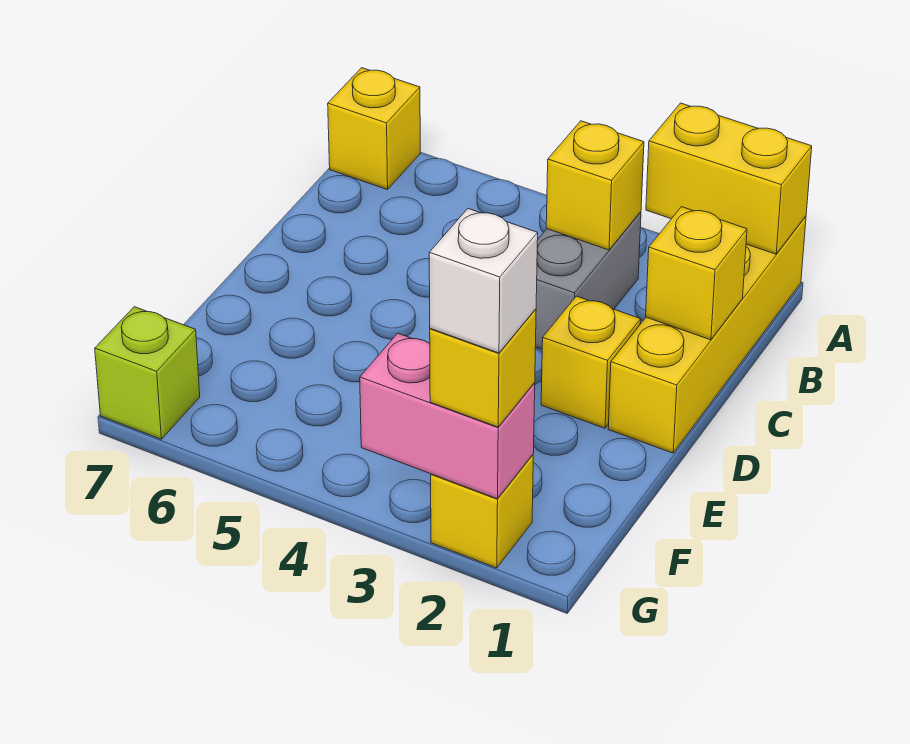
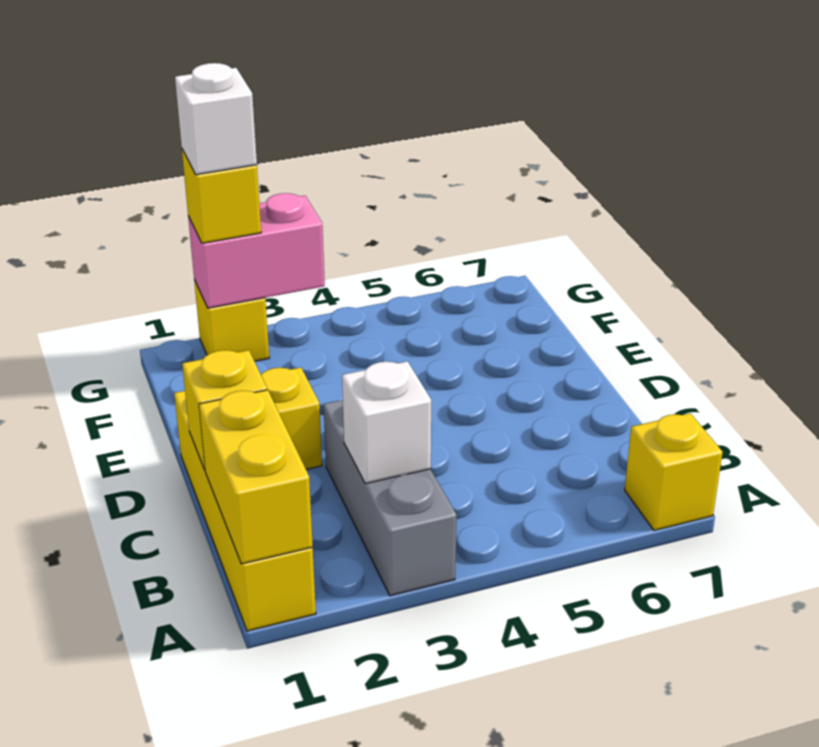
yellow brick A1:A2 level 2 -> yellow brick A1:B1 level 2
grey brick B3:C3 level 1 -> grey brick A3:C3 level 1
yellow brick B3 level 2 -> white brick B3 level 2
lime brick G7 level 1 -> none

